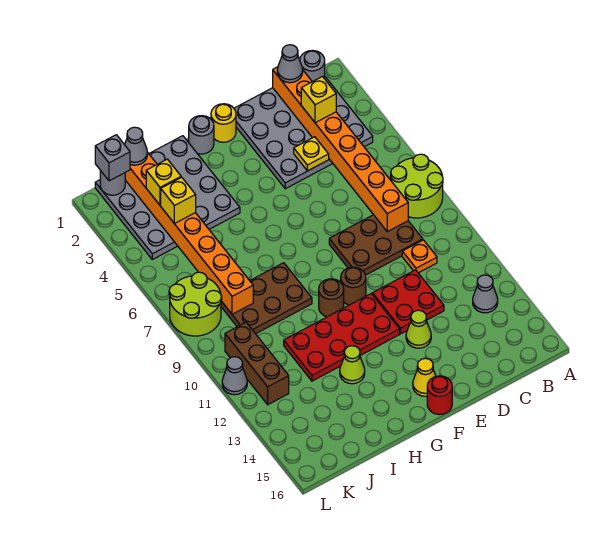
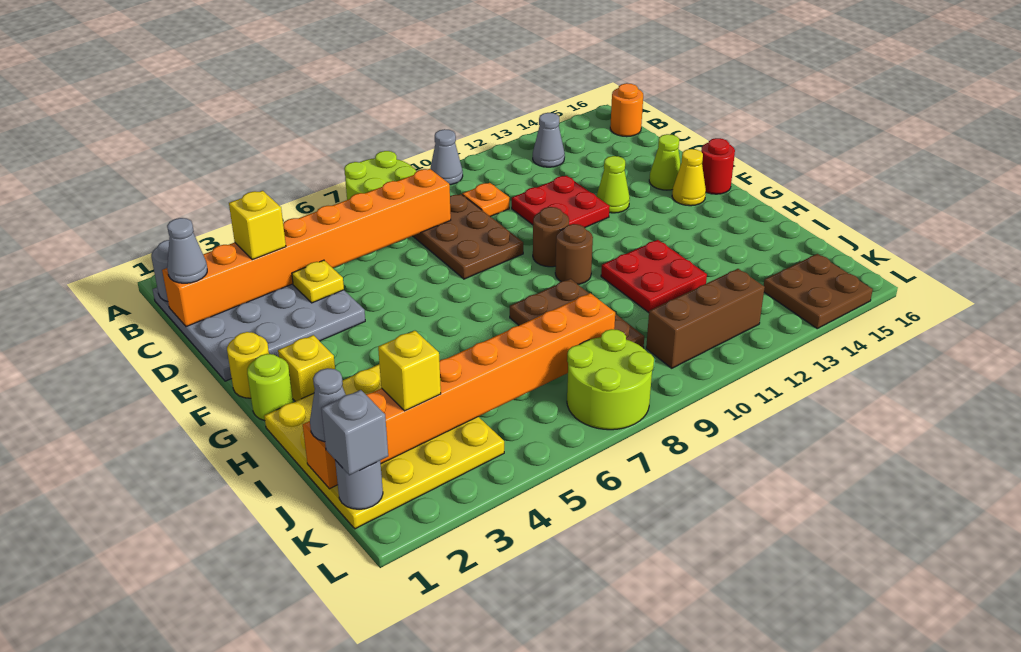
none -> orange round brick B16 level 1
red plate F11:I12 level 1 -> red plate H11:I12 level 1
grey round brick G1 level 1 -> lime round brick G1 level 1
grey plate H1:K4 level 1 -> yellow plate H1:K4 level 1
lime cone H13 level 1 -> lime cone E15 level 1
yellow brick J4 level 3 -> yellow brick G2 level 1
none -> brown plate K14:L15 level 1
grey cone L11 level 1 -> grey cone A10 level 1

